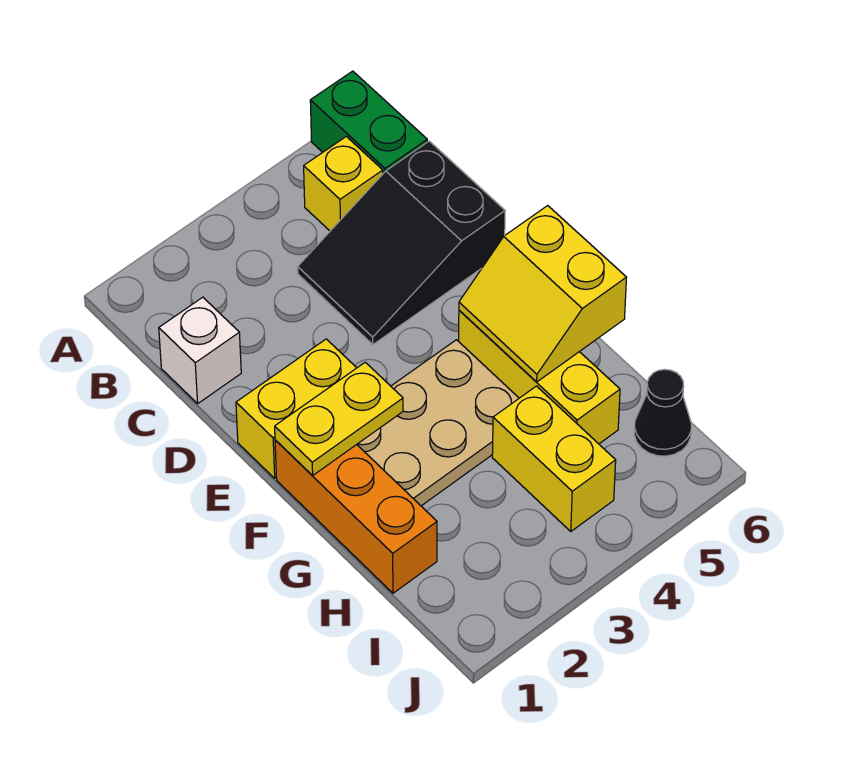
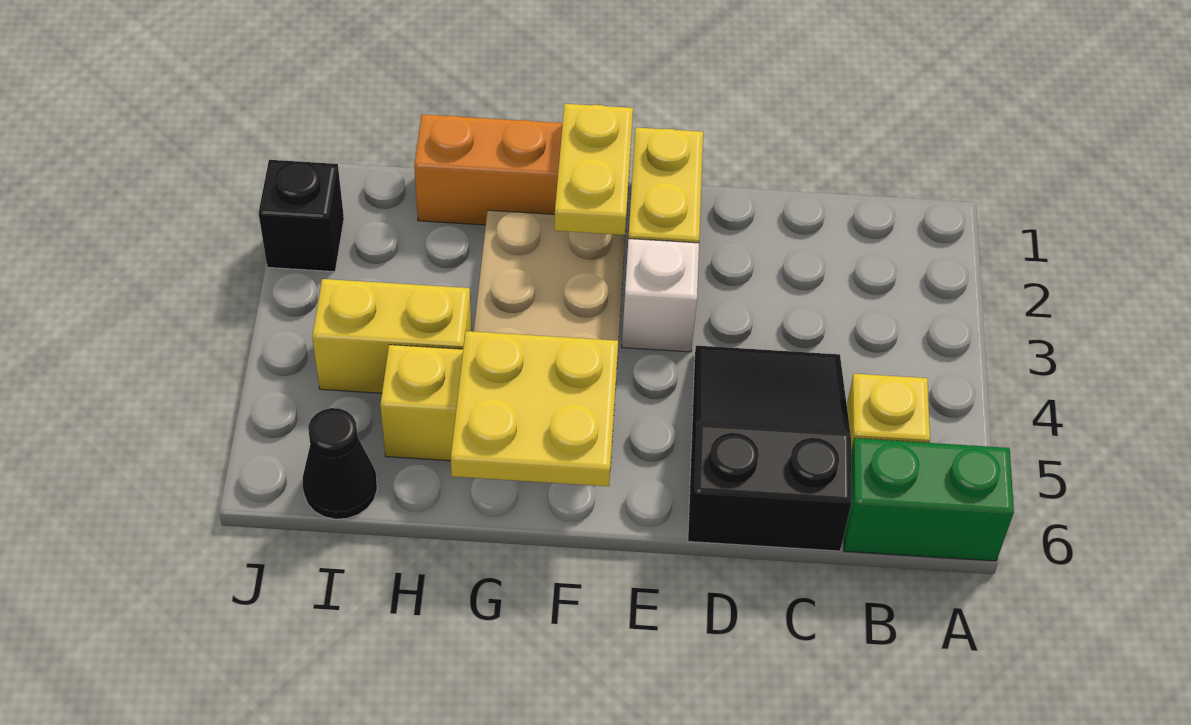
white brick C1 level 1 -> white brick E3 level 1
yellow slope F5:G6 level 2 top 6 -> yellow plate F5:G6 level 2
none -> black brick J2 level 1

